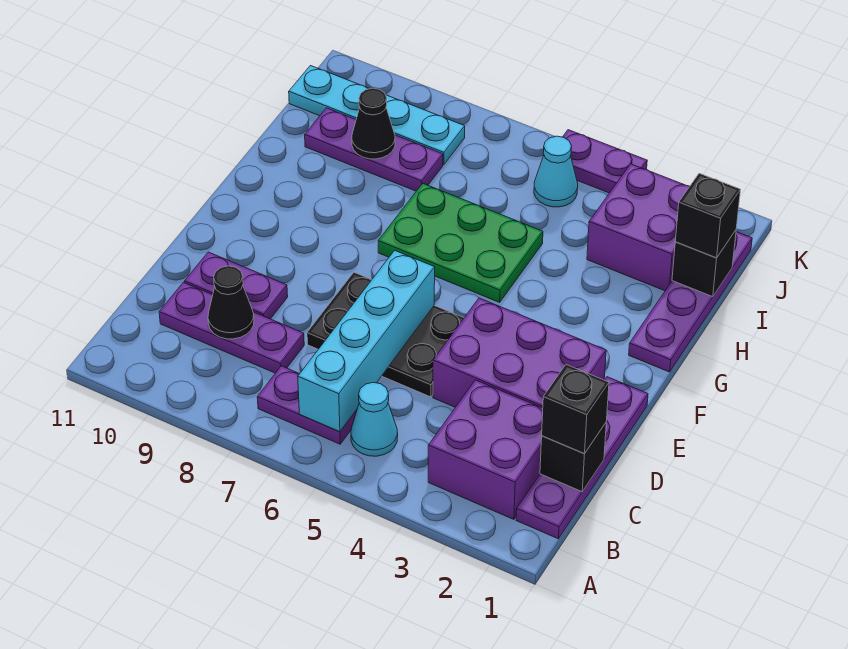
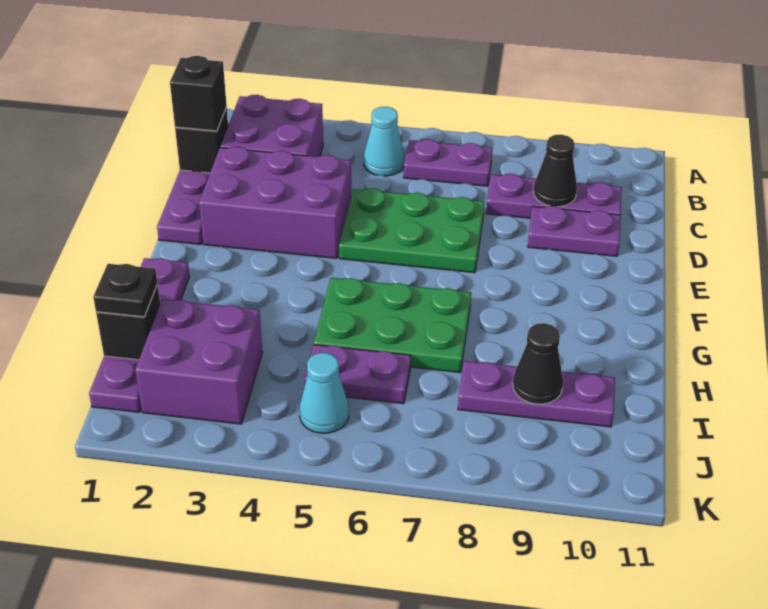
cyan brick B6:E6 level 2 -> none
black plate D5:E7 level 1 -> green plate D5:E7 level 1
black brick I1 level 3 -> black plate I1 level 3
cyan plate J8:J11 level 1 -> none
purple plate K4:K5 level 1 -> purple plate I5:I6 level 1

